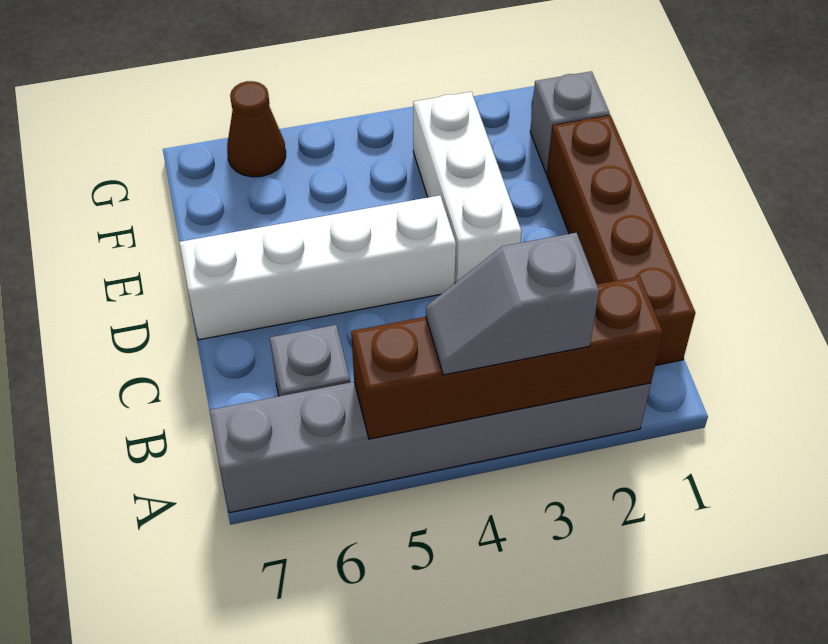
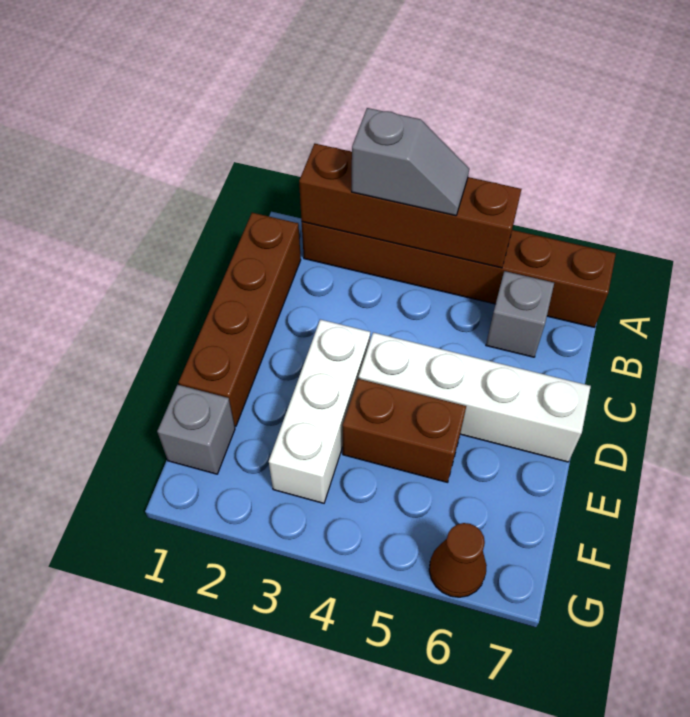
grey brick A2:A7 level 1 -> brown brick A2:A7 level 1
none -> brown brick E4:E5 level 1

